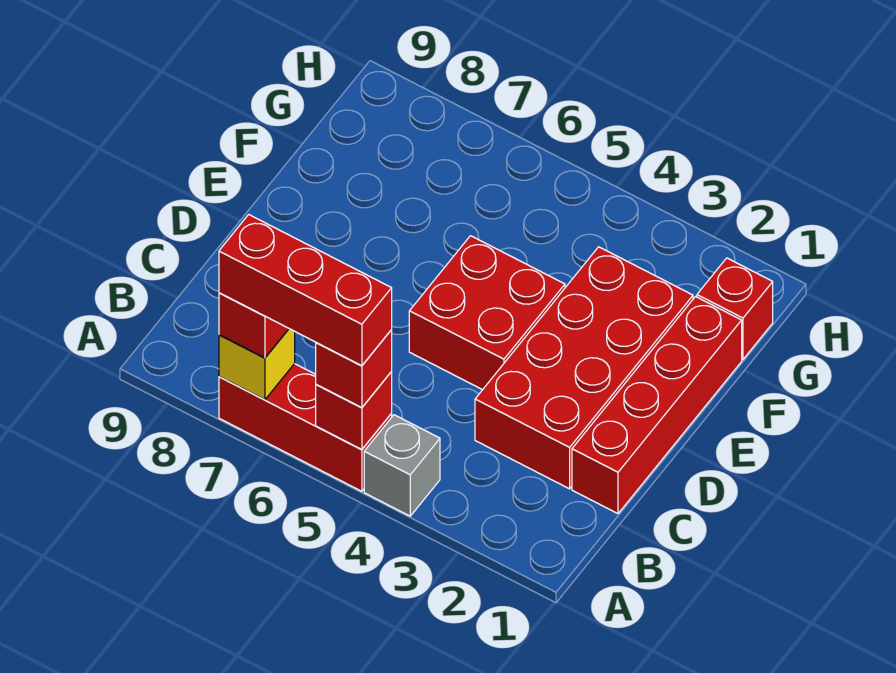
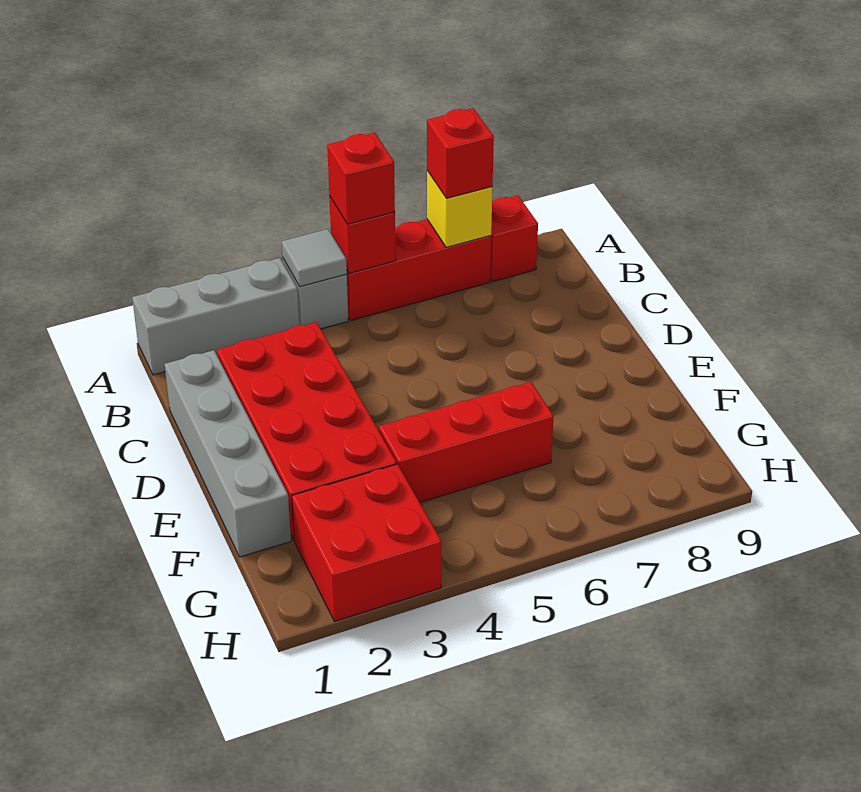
none -> grey brick A1:A3 level 1
none -> grey tile A4 level 2
red brick A5:A7 level 4 -> red brick F4:F6 level 1
red brick C1:F1 level 1 -> grey brick C1:F1 level 1
red brick D4:E5 level 1 -> red brick G2:H3 level 1
red brick G1 level 1 -> red brick A8 level 1

